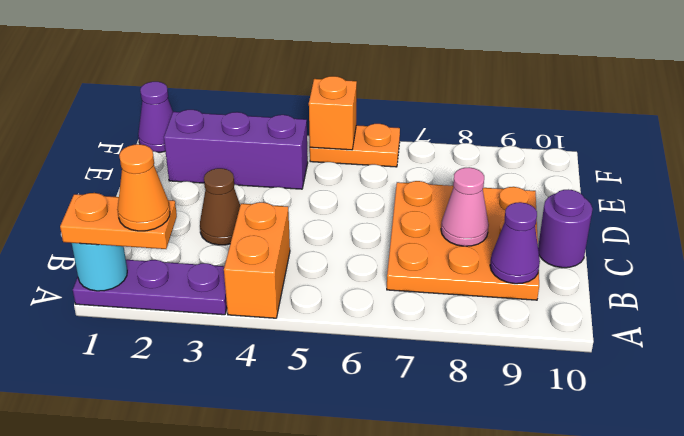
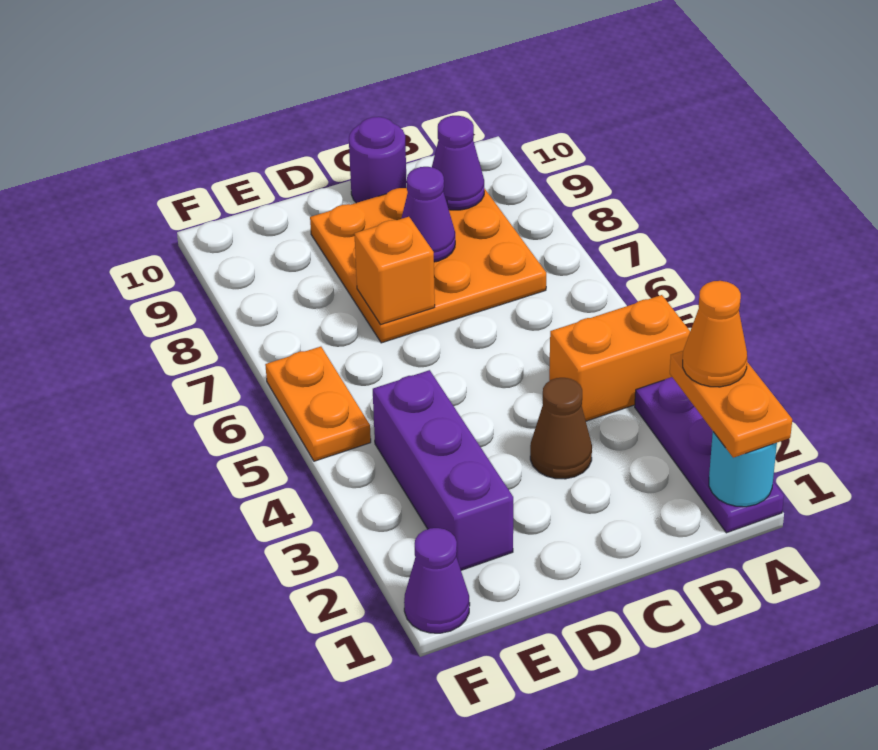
pink cone C8 level 2 -> purple cone C8 level 2
orange brick F5 level 2 -> orange brick D7 level 2

